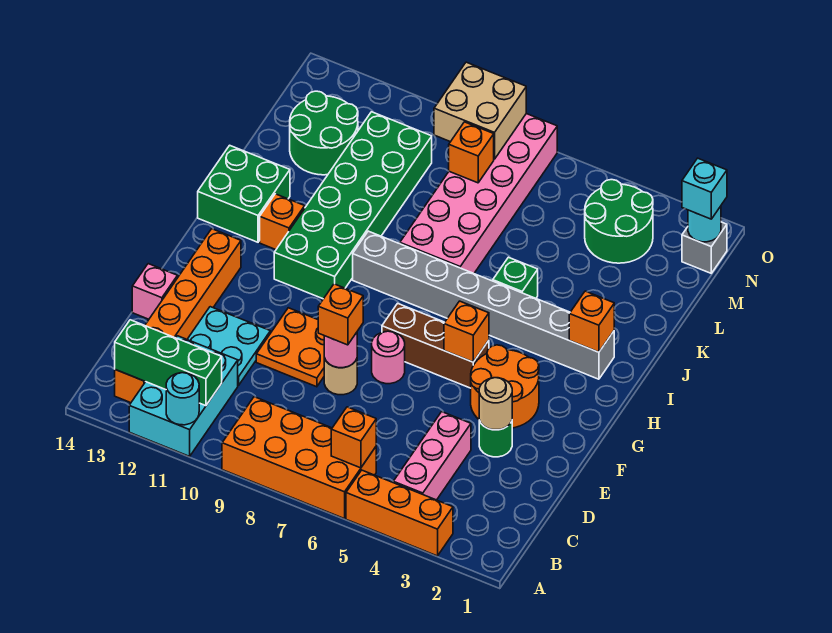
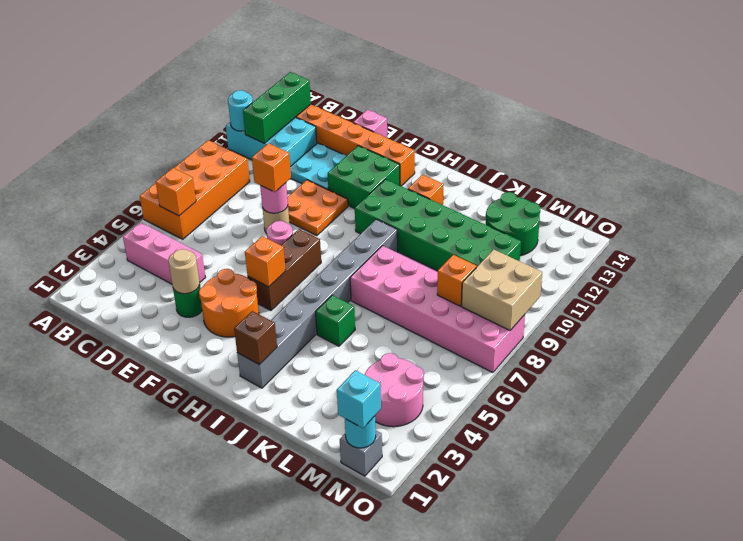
orange brick A3:A5 level 1 -> none
orange brick I2 level 2 -> brown brick I2 level 2
green brick I13:J14 level 1 -> green brick F11:G12 level 1
green round brick M3:N4 level 1 -> pink round brick M3:N4 level 1

